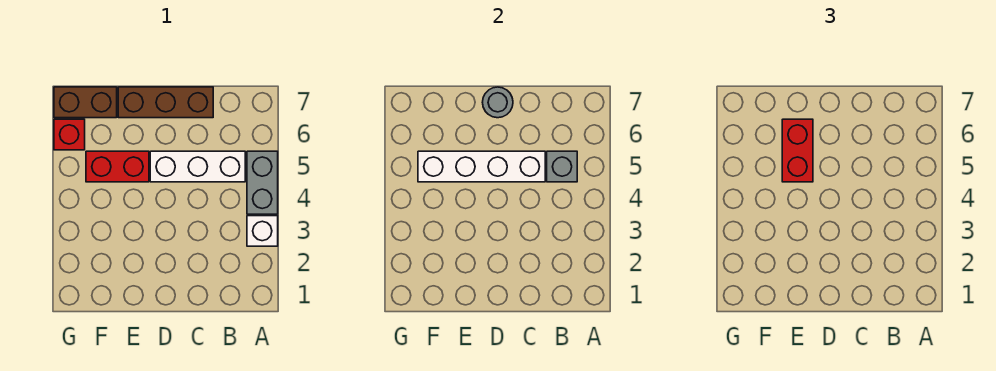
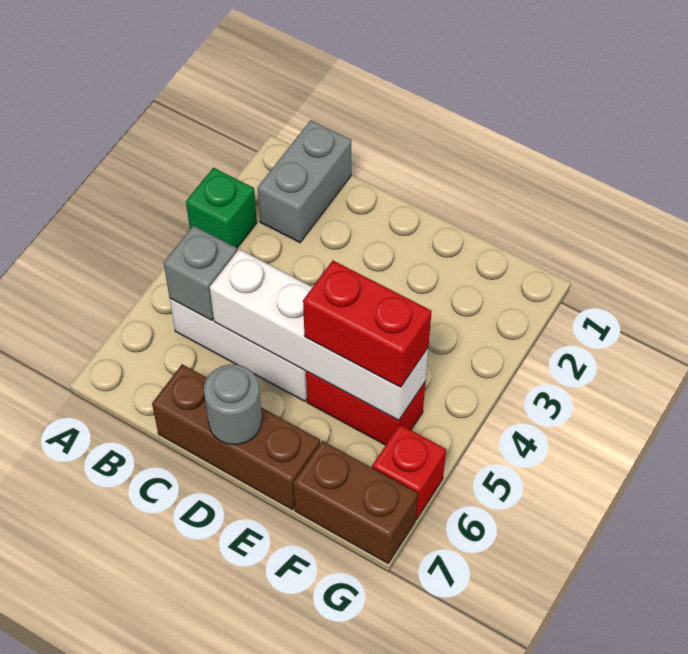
white brick A3 level 1 -> green brick A3 level 1
grey brick A4:A5 level 1 -> grey brick B1:B2 level 1
red brick E5:E6 level 3 -> red brick E5:F5 level 3

